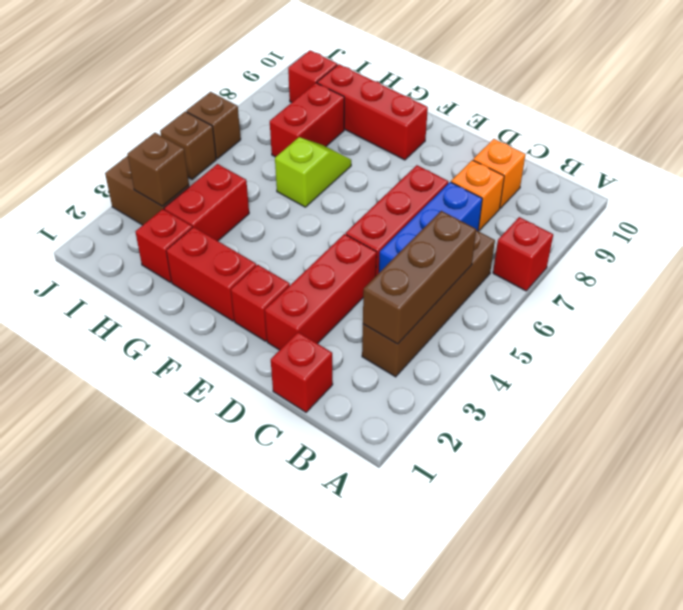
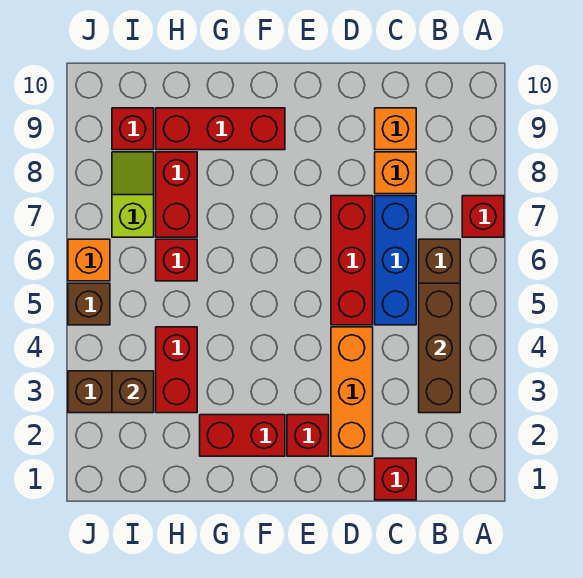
red brick D2:D4 level 1 -> orange brick D2:D4 level 1
lime slope G6:G7 level 1 top 6 -> lime slope I7:I8 level 1 top 7
red brick H2 level 1 -> red brick H6 level 1
brown brick J6 level 1 -> orange brick J6 level 1

